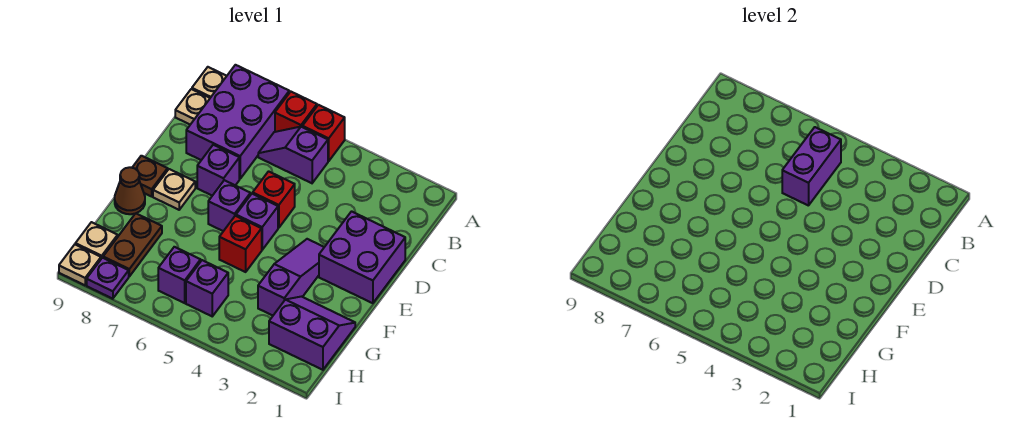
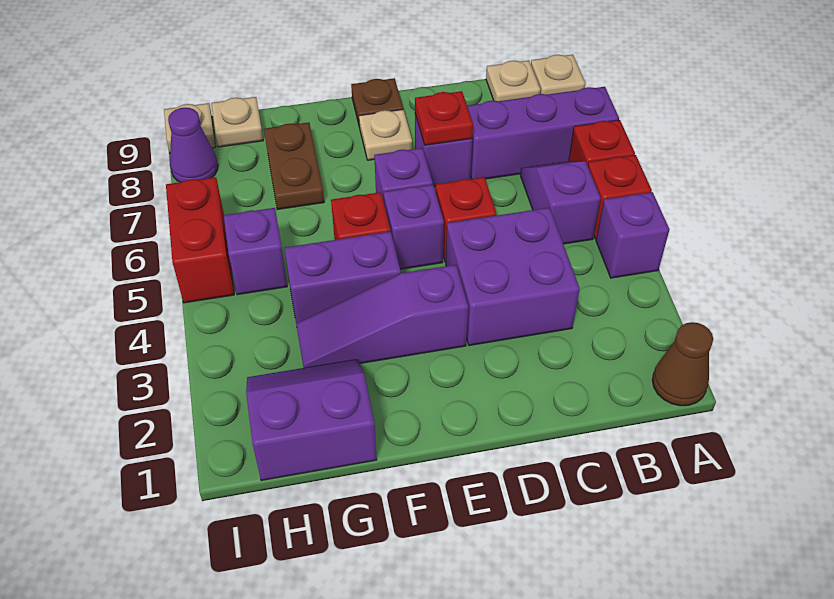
purple brick A7:C8 level 1 -> purple brick A7:C7 level 1
purple brick B5:C5 level 2 -> purple brick F4:G4 level 1
purple brick D1:E2 level 1 -> purple brick C3:D4 level 1
none -> red plate D7 level 2
purple slope E3:G3 level 1 top G -> purple slope E3:G3 level 1 top E
brown cone F9 level 1 -> brown cone A1 level 1
purple slope G1:H2 level 1 top H -> purple slope G1:H2 level 1 top 1
brown plate G8:H8 level 1 -> brown plate G7:G8 level 1
purple brick H6 level 1 -> purple brick A4 level 1
none -> red brick I5:I6 level 1
purple plate I8 level 1 -> purple cone I8 level 1

